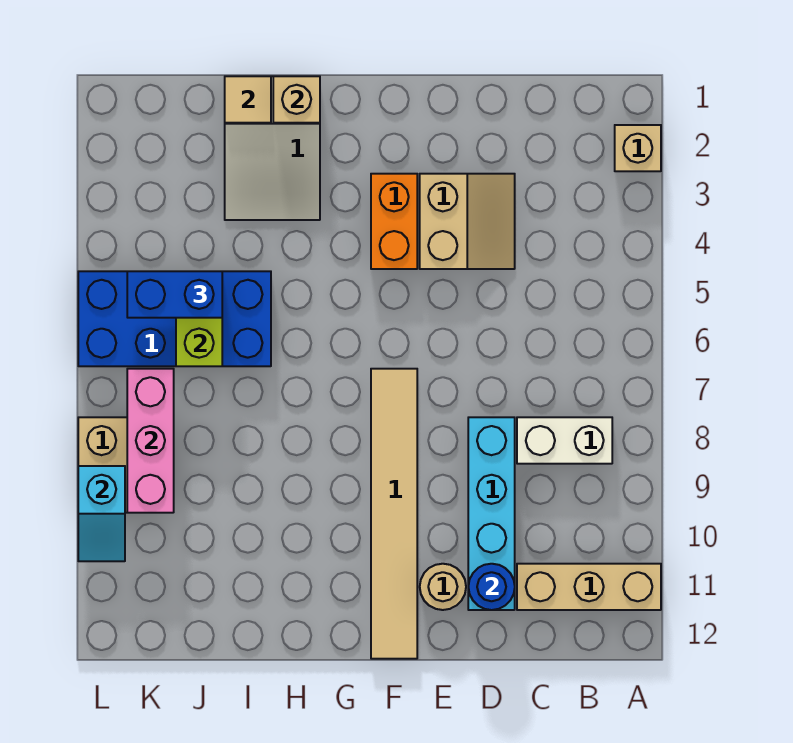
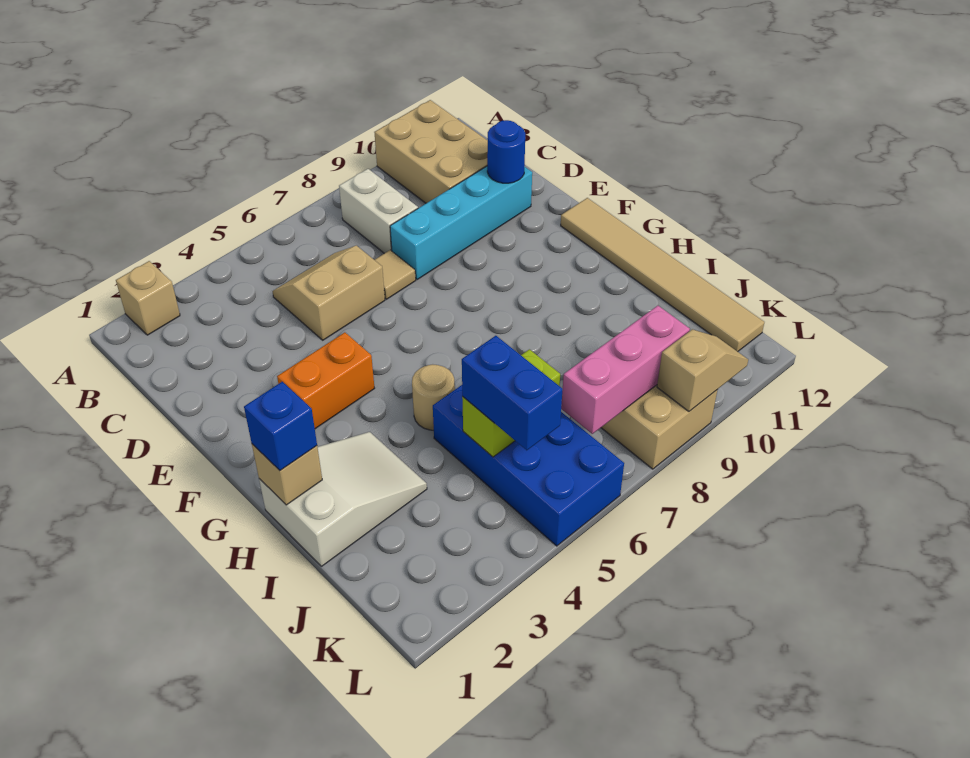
tan brick A11:C11 level 1 -> tan brick A10:C11 level 1
tan slope D3:E4 level 1 top E -> tan slope C5:D6 level 1 top D
tan round brick E11 level 1 -> tan round brick H5 level 1
tan tile F7:F12 level 1 -> tan tile F12:K12 level 1
none -> blue brick H1 level 3
tan tile I1 level 2 -> tan tile D7 level 1
cyan slope L9:L10 level 2 top 9 -> tan slope L9:L10 level 2 top 9

